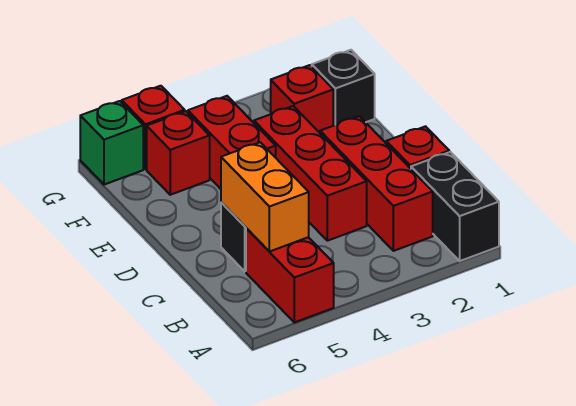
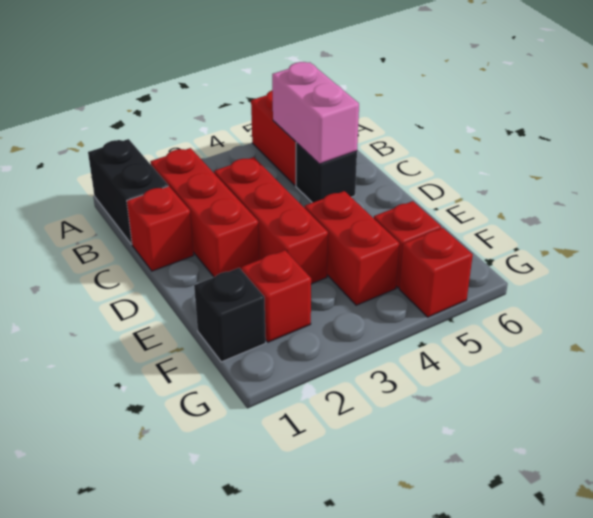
orange brick B5:C5 level 2 -> pink brick B5:C5 level 2
green brick G6 level 1 -> none

